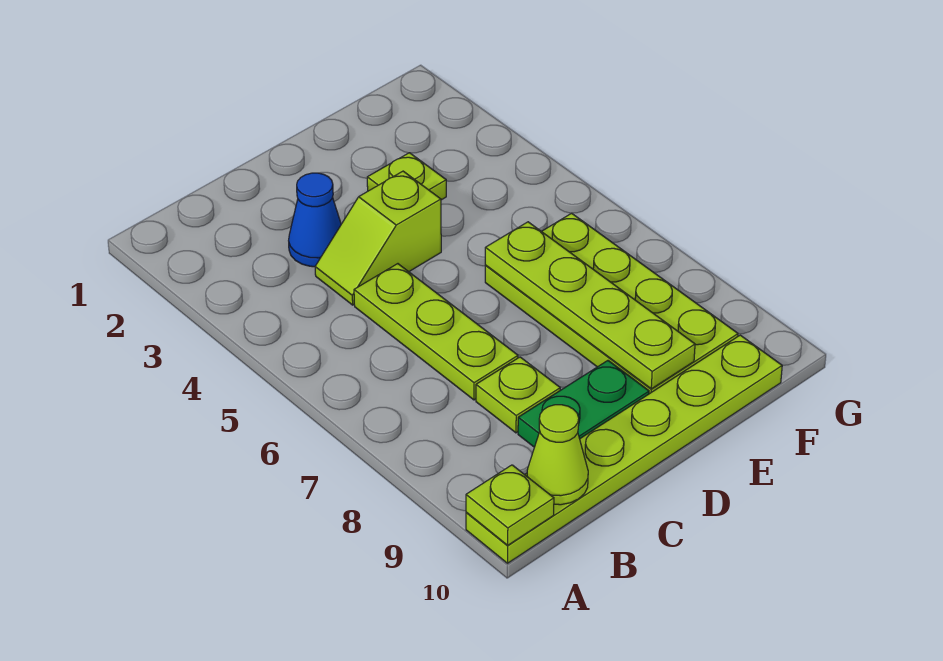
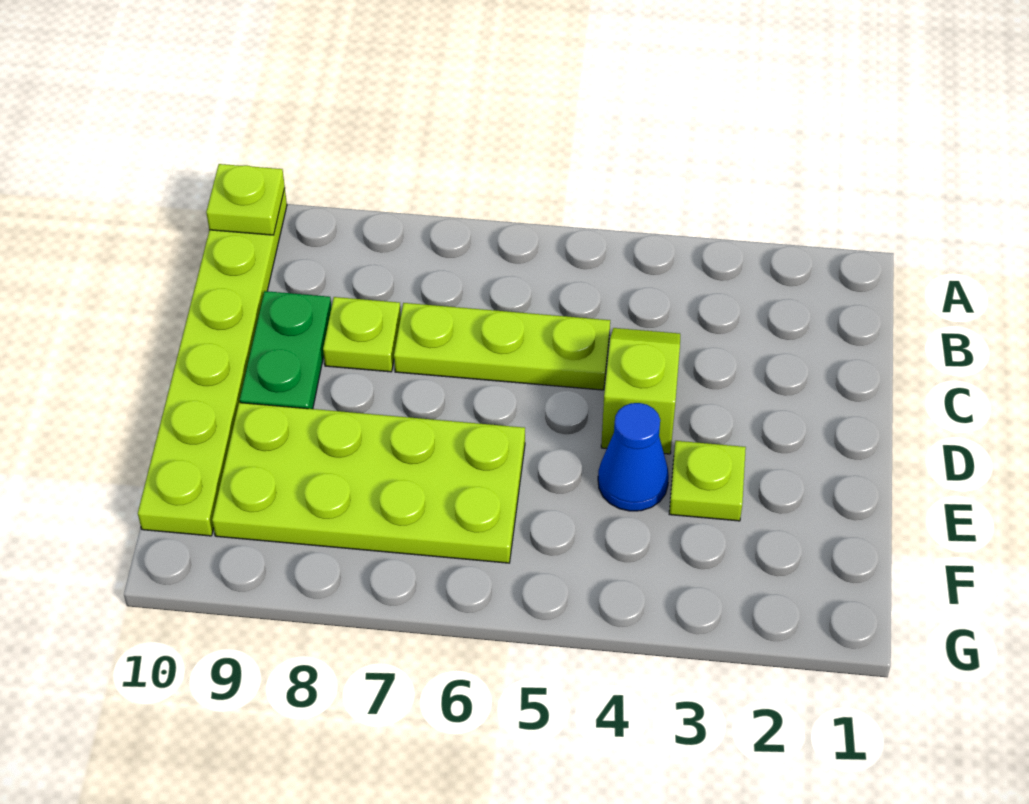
lime cone B10 level 2 -> none
blue cone C3 level 1 -> blue cone E4 level 1
lime plate E6:E9 level 2 -> none

